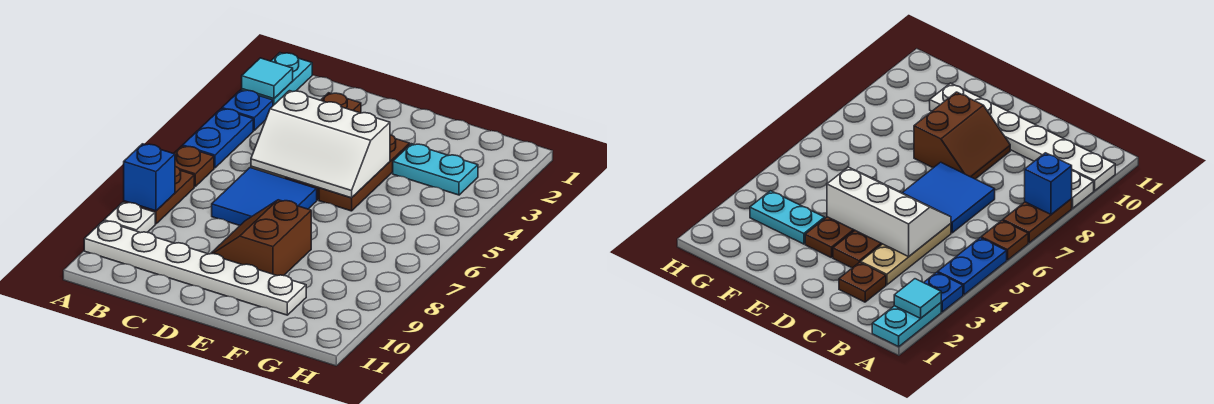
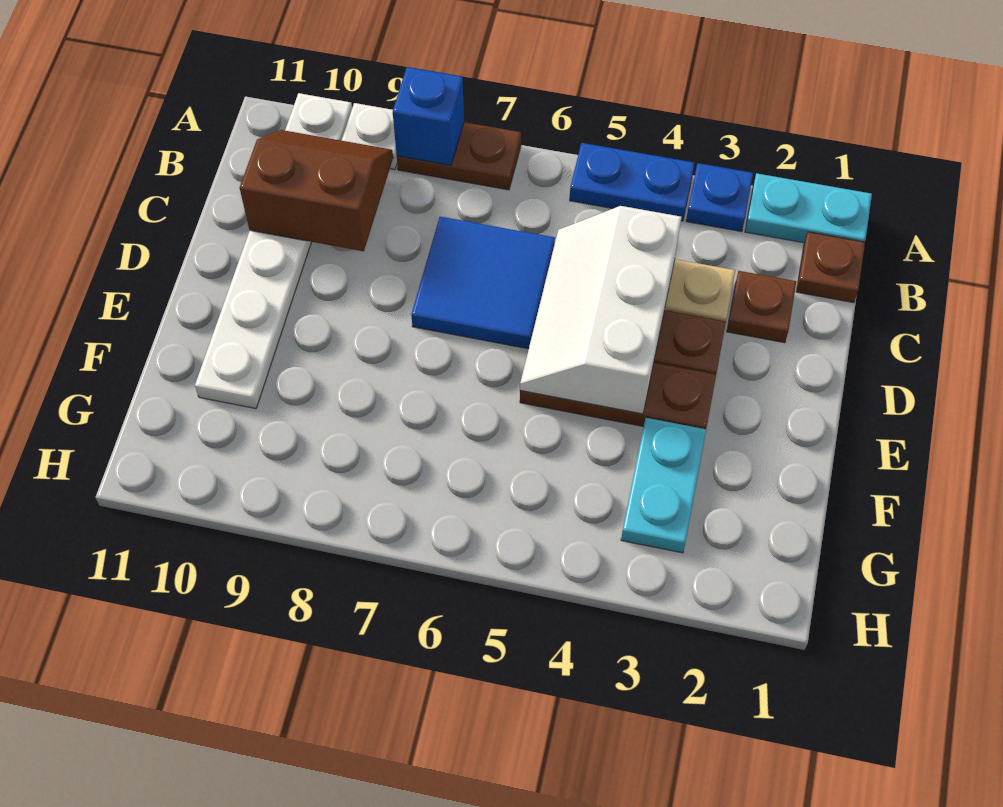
cyan tile A2 level 2 -> none
brown plate A6 level 1 -> brown plate B1 level 1
brown slope D8:E9 level 1 top E -> brown slope B9:C10 level 2 top C

